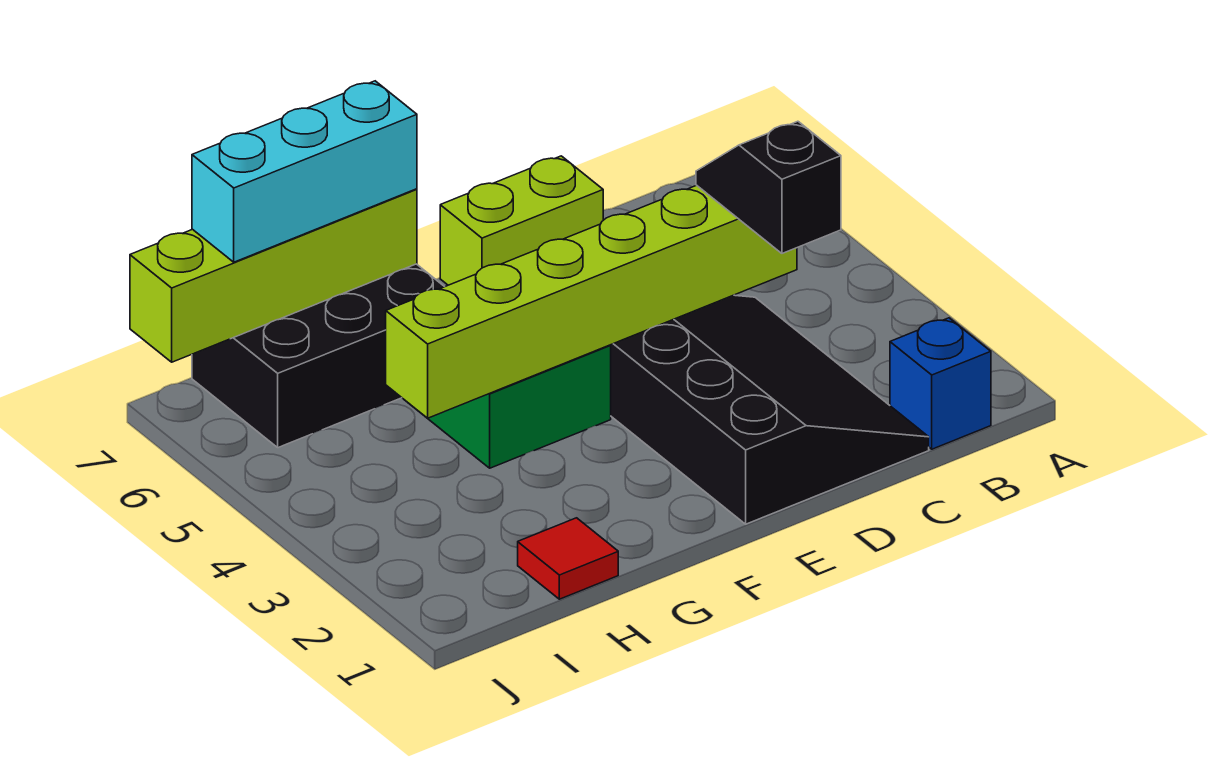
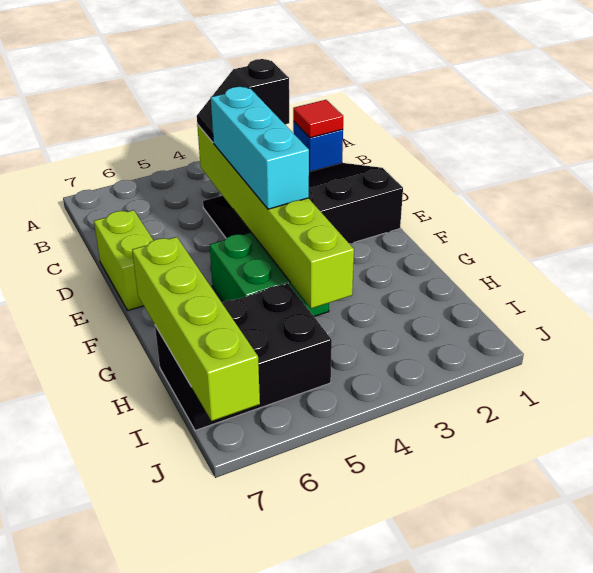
black brick G6:I7 level 1 -> black brick H5:I7 level 1
cyan brick G7:I7 level 3 -> cyan brick D4:F4 level 3
red tile H1 level 1 -> red tile B1 level 2

